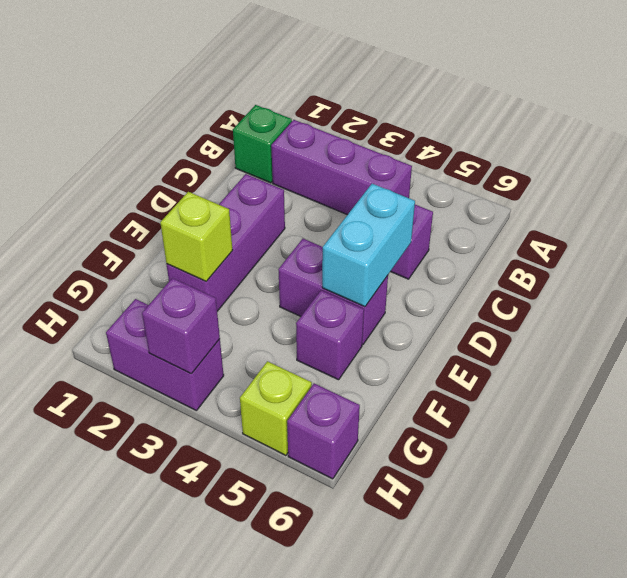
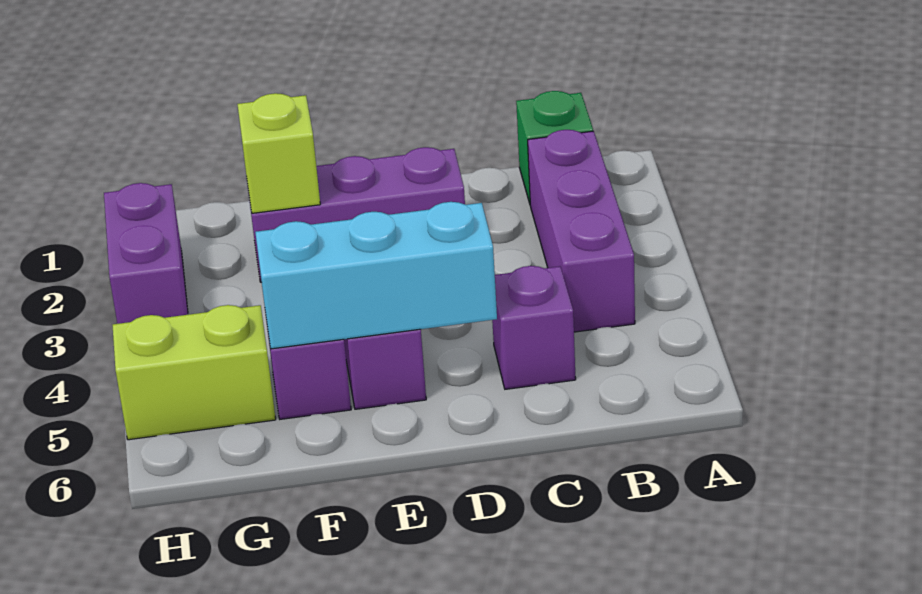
cyan brick D5:E5 level 2 -> cyan brick D5:F5 level 2
purple brick H3 level 2 -> none
lime brick H5 level 1 -> lime brick G5:H5 level 1
purple brick H6 level 1 -> none

